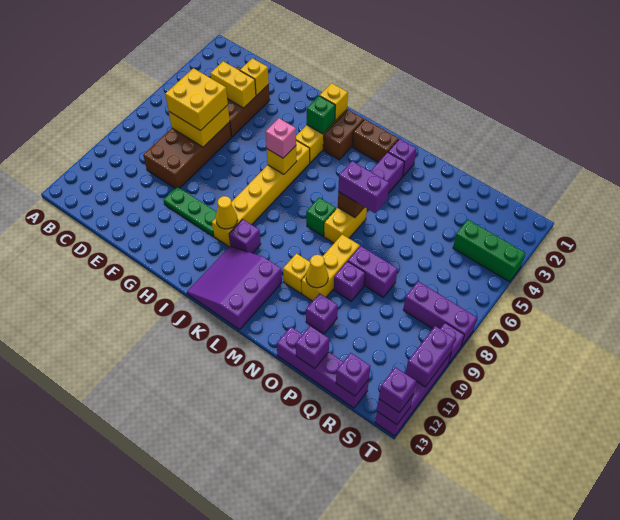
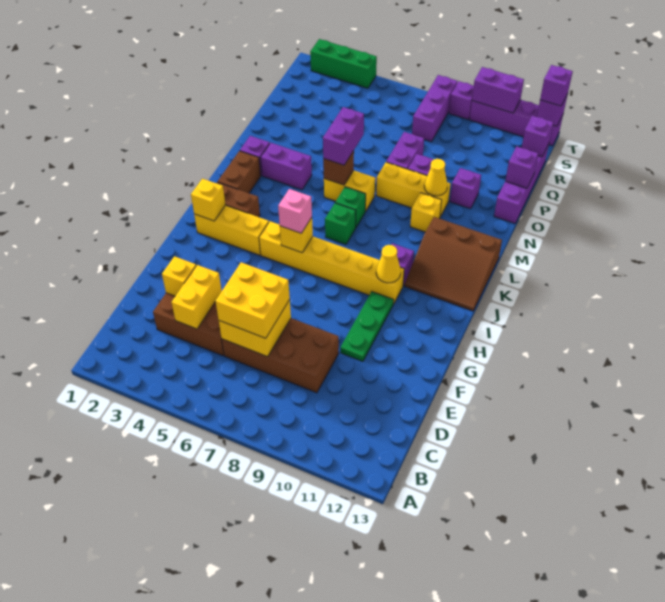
green brick I3 level 2 -> green brick K7 level 1
purple slope J11:L13 level 1 top L -> brown slope J11:L13 level 1 top L
green brick R4:T4 level 1 -> green brick T2:T4 level 1

